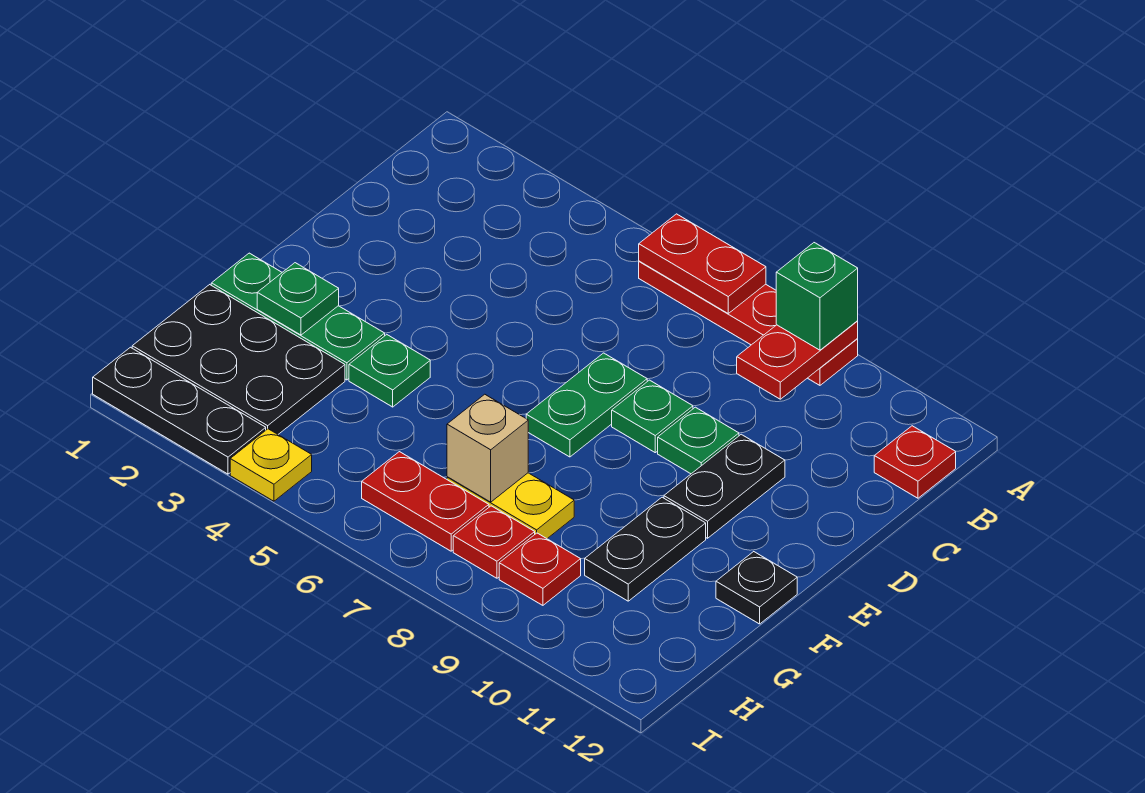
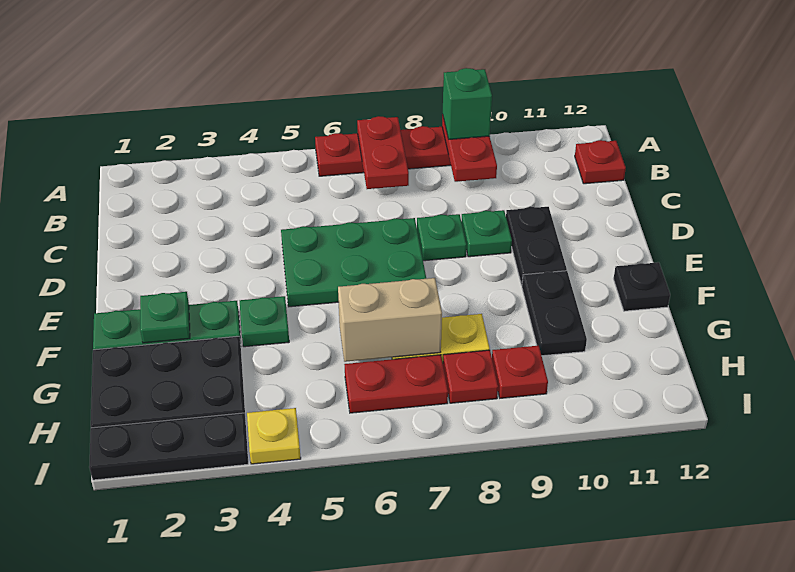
red plate A6:A7 level 2 -> red plate A7:B7 level 2
green plate D7:E7 level 1 -> green plate D5:E7 level 1
tan brick G7 level 2 -> tan brick G6:G7 level 2

